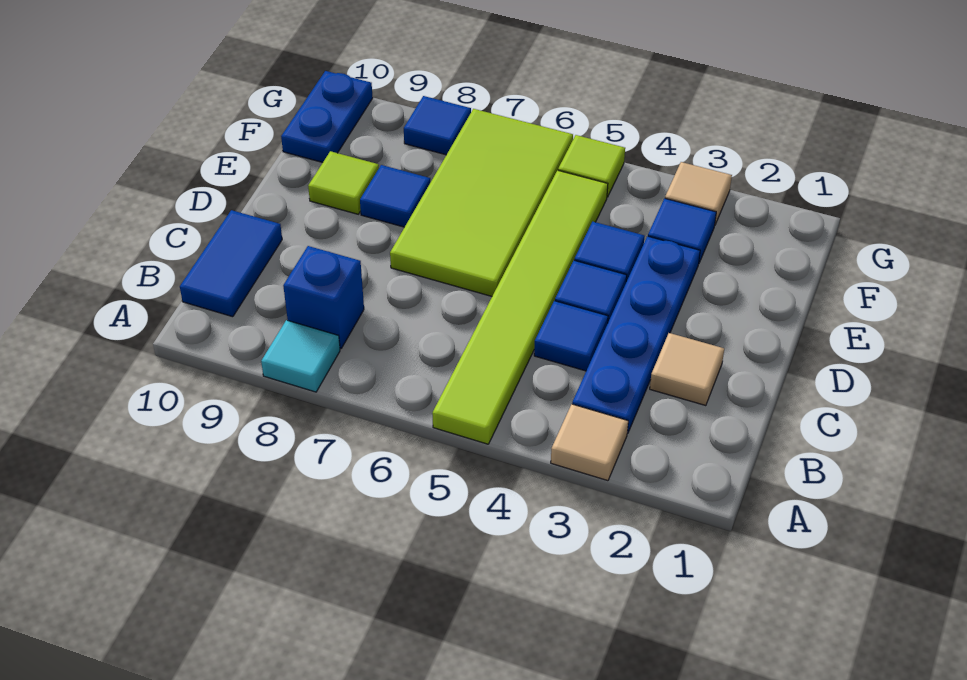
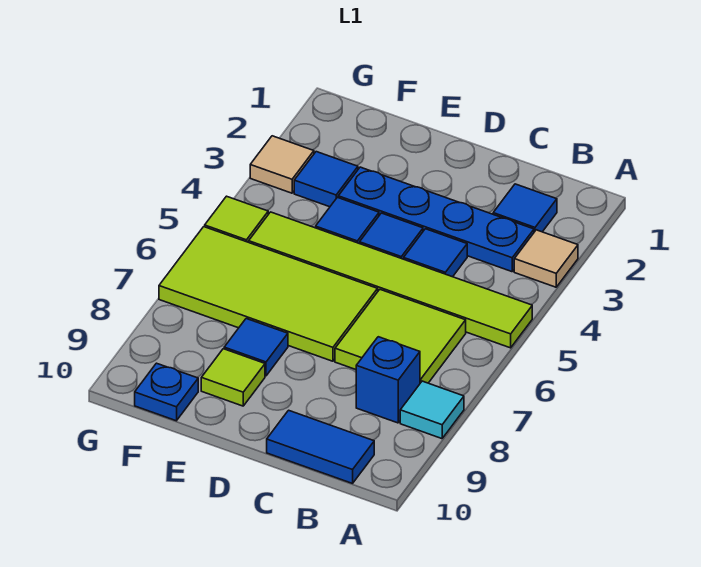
none -> lime tile B6:C7 level 1
tan tile C2 level 1 -> none
blue plate F10:G10 level 1 -> blue plate F10 level 1
blue tile G8 level 1 -> blue tile B2 level 1

